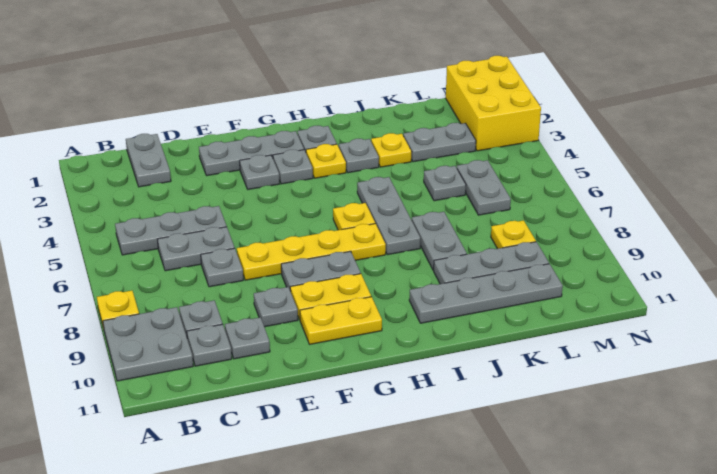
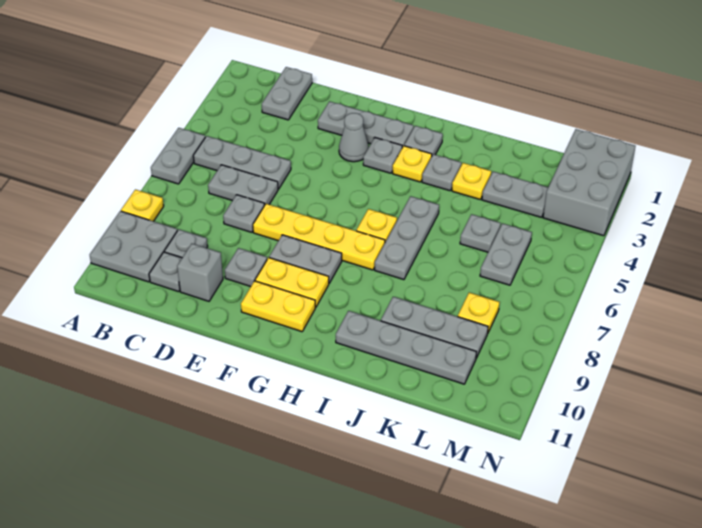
grey plate D10 level 1 -> grey brick D10 level 1
grey plate F3 level 1 -> grey cone F3 level 1
grey plate J7:J8 level 1 -> grey plate A5:A6 level 1
yellow brick M1:N3 level 1 -> grey brick M1:N3 level 1

